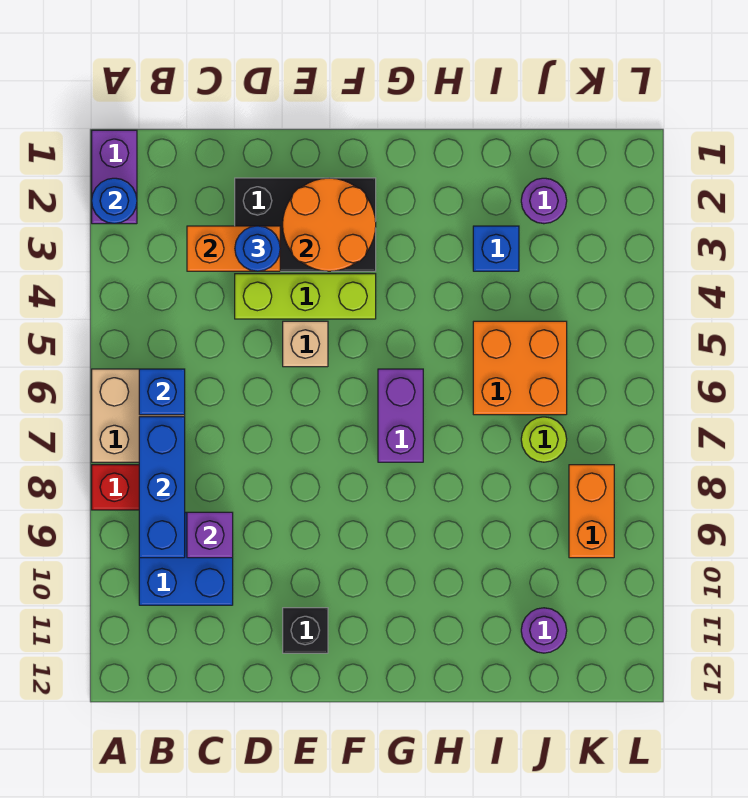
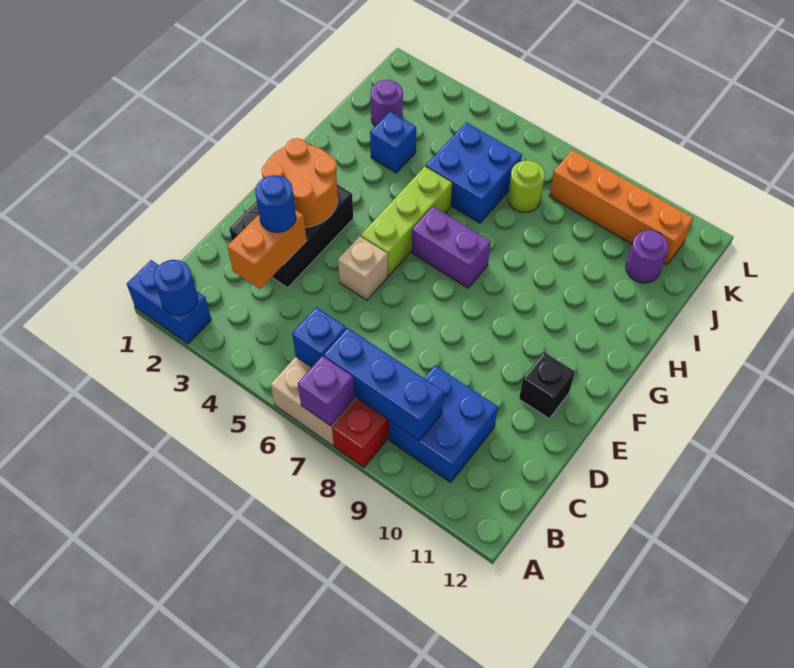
purple brick A1:A2 level 1 -> blue brick A1:A2 level 1
purple brick C9 level 2 -> purple brick A7 level 2
lime brick D4:F4 level 1 -> lime brick F5:H5 level 1
orange brick I5:J6 level 1 -> blue brick I5:J6 level 1
orange brick K8:K9 level 1 -> orange brick K8:K11 level 1

